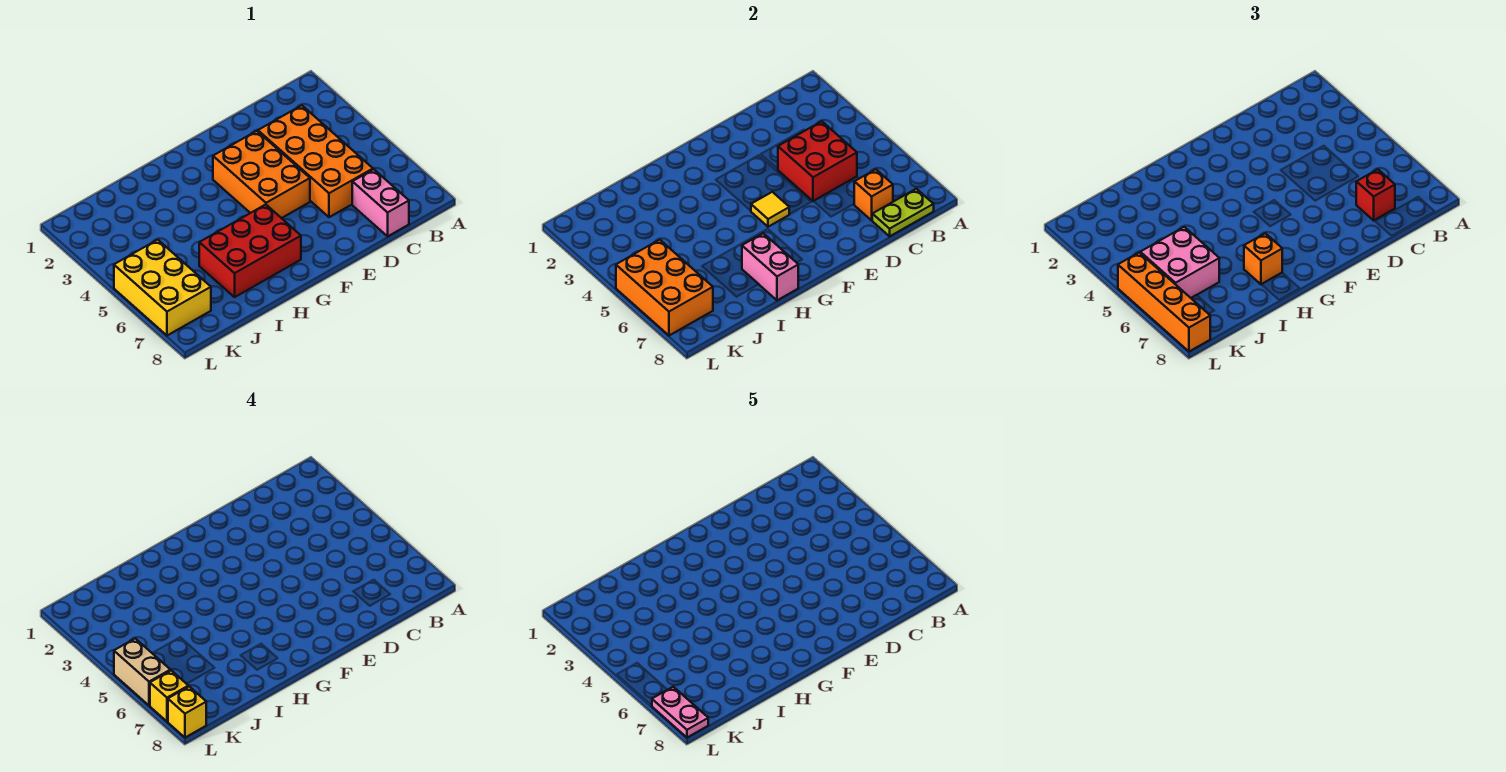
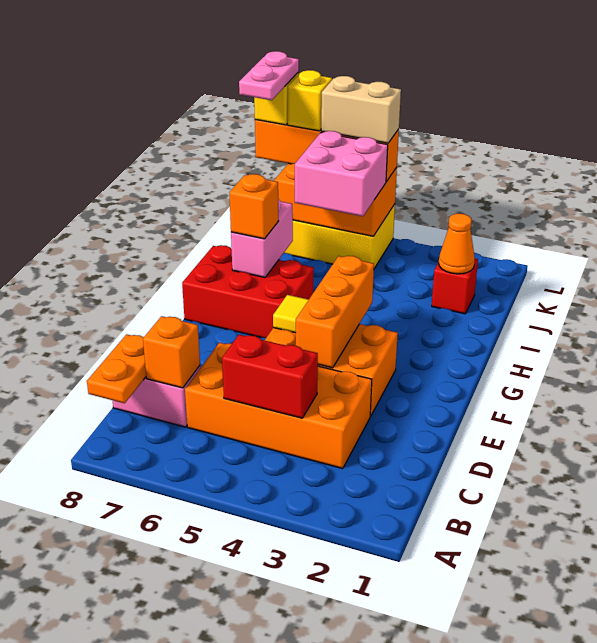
lime plate B8:C8 level 2 -> orange plate B8:C8 level 2
red brick C4:D5 level 2 -> red brick C4:C5 level 2
red brick C7 level 3 -> red brick J2 level 1
none -> orange brick E4:G4 level 2
red brick G6:I7 level 1 -> red brick G6:H8 level 1
pink brick H7:H8 level 2 -> pink brick H7:I7 level 2
none -> orange cone J2 level 2
pink plate L7:L8 level 5 -> pink plate K8:L8 level 5

